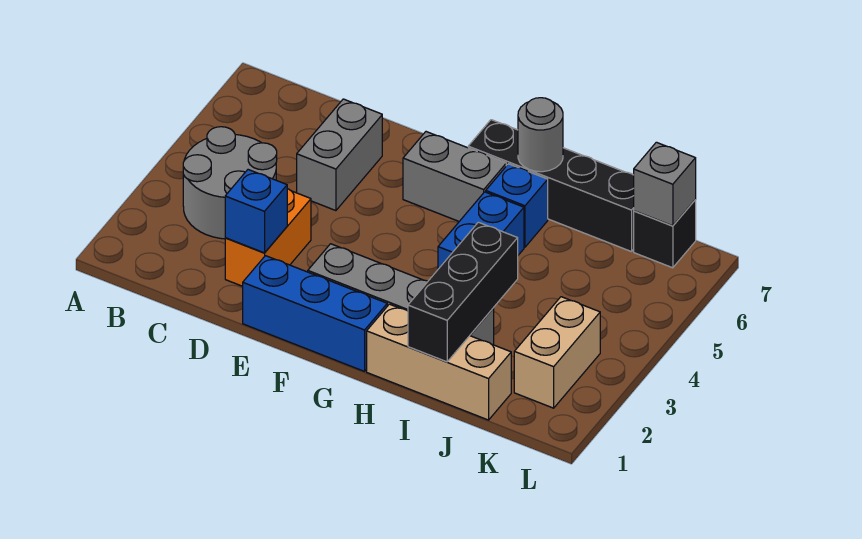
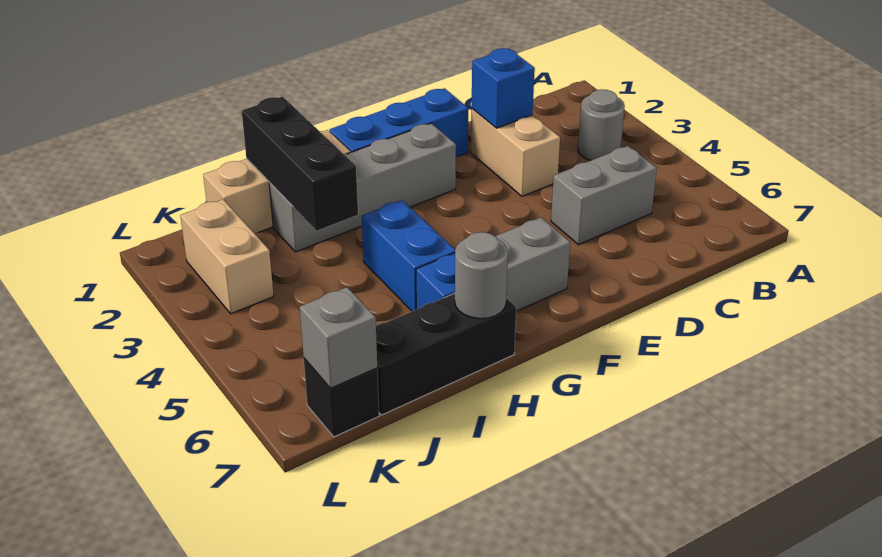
grey round brick B3:C4 level 1 -> grey round brick B3 level 1
orange brick D2:D3 level 1 -> tan brick D2:D3 level 1
grey brick D5:D6 level 1 -> grey brick C5:D5 level 1
black brick G7:J7 level 1 -> black brick H7:J7 level 1

